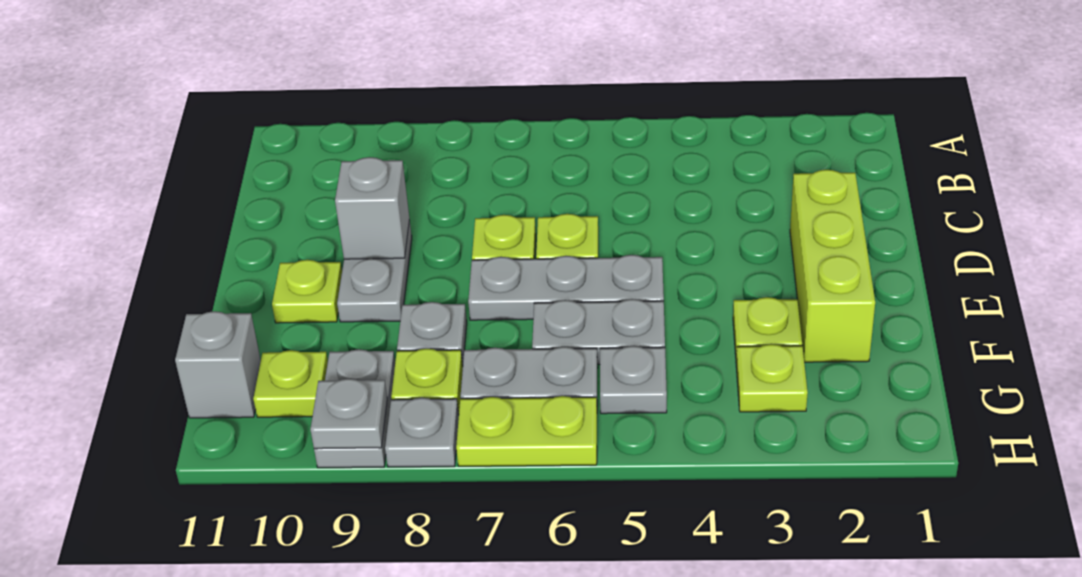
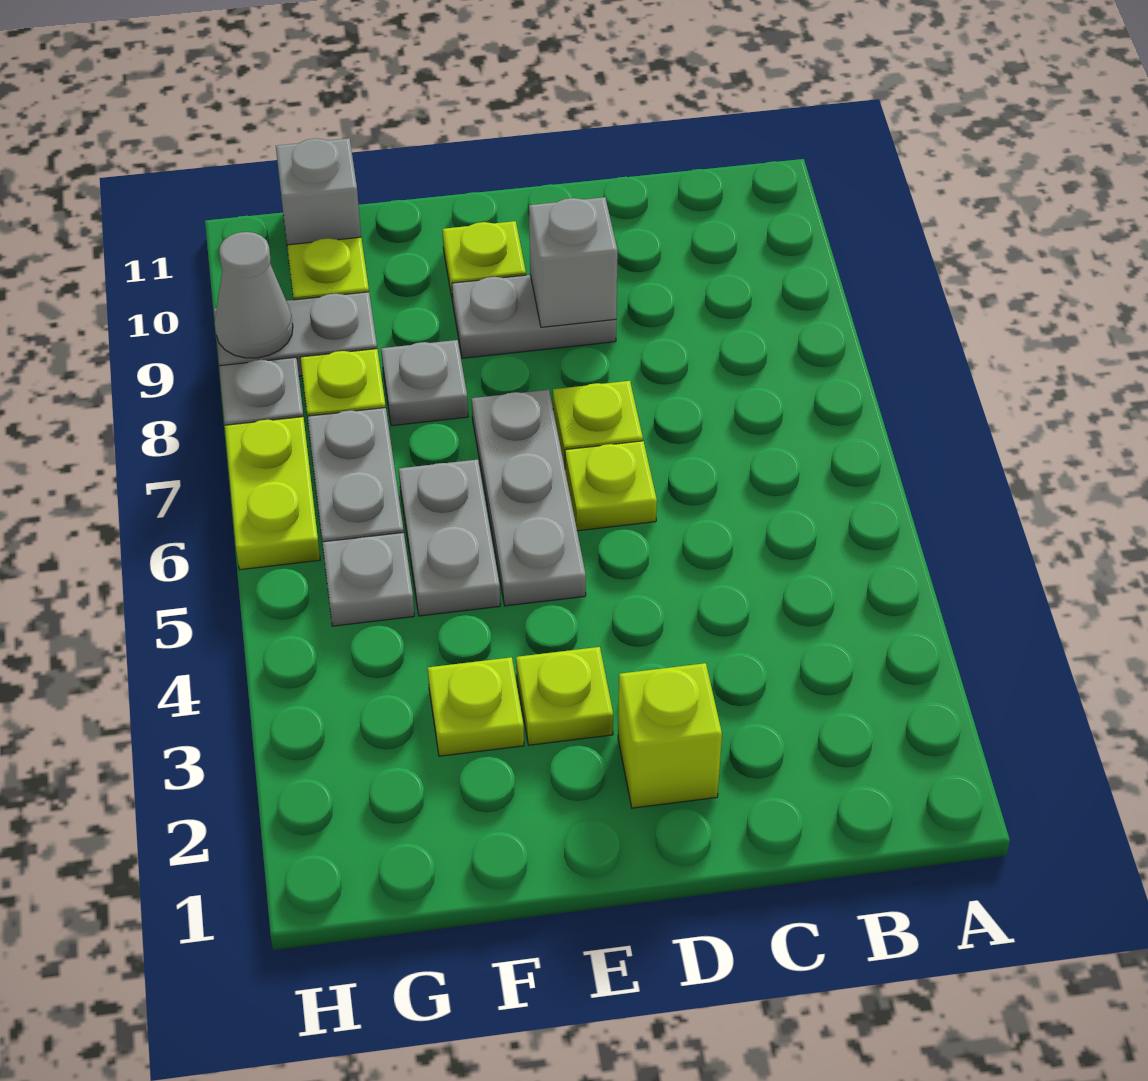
lime brick D2:F2 level 1 -> lime brick D2 level 1
lime plate G3 level 1 -> lime plate E3 level 1
grey plate H9 level 2 -> grey cone H9 level 2

